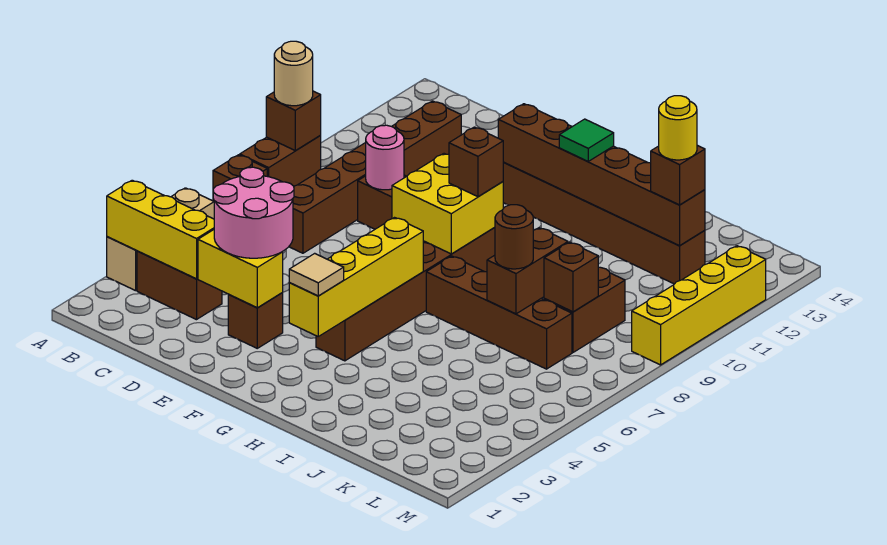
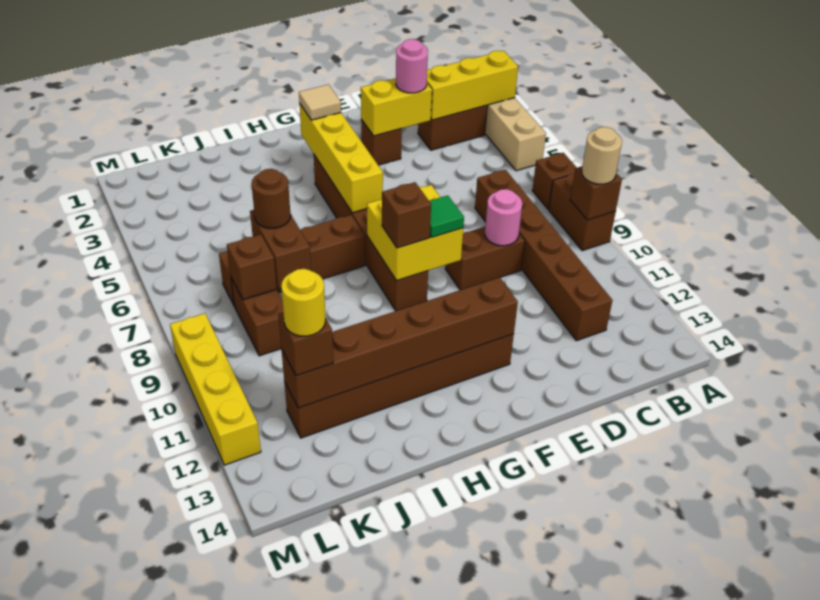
pink round brick D3:E4 level 3 -> pink round brick D3 level 3
green tile H12 level 3 -> green tile F9 level 3

